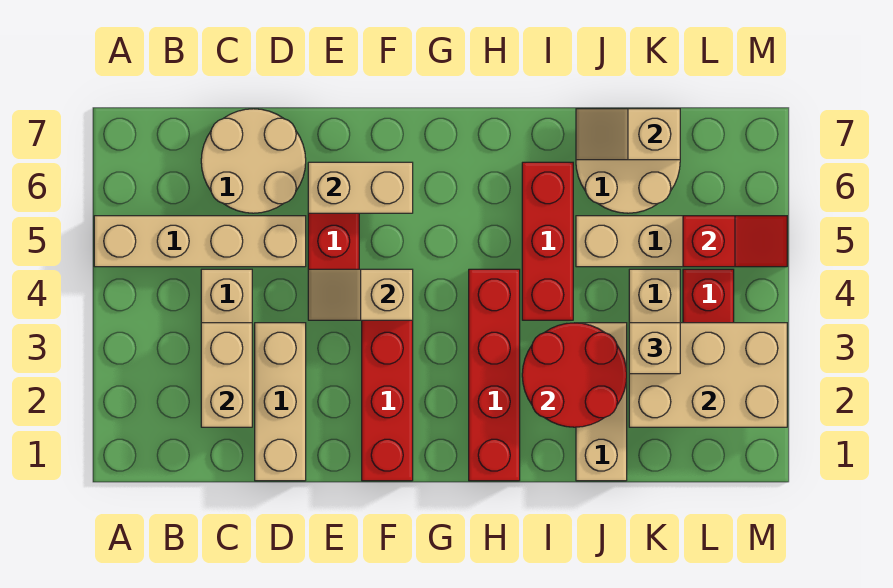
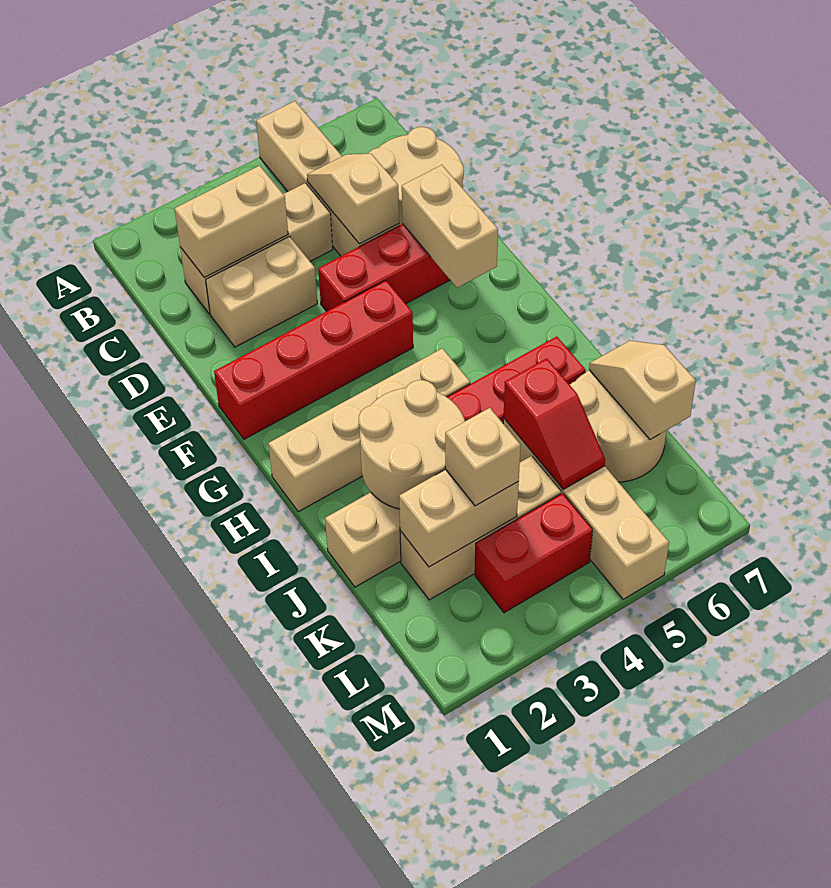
tan brick D1:D3 level 1 -> tan brick D2:D3 level 1
tan slope E4:F4 level 2 top F -> tan slope C5:D5 level 2 top D
red brick H1:H4 level 1 -> tan brick H1:H4 level 1
red round brick I2:J3 level 2 -> tan round brick I2:J3 level 2
tan brick K2:M3 level 2 -> tan brick K2:K3 level 2
red slope L5:M5 level 2 top L -> red slope J5:K5 level 2 top J

